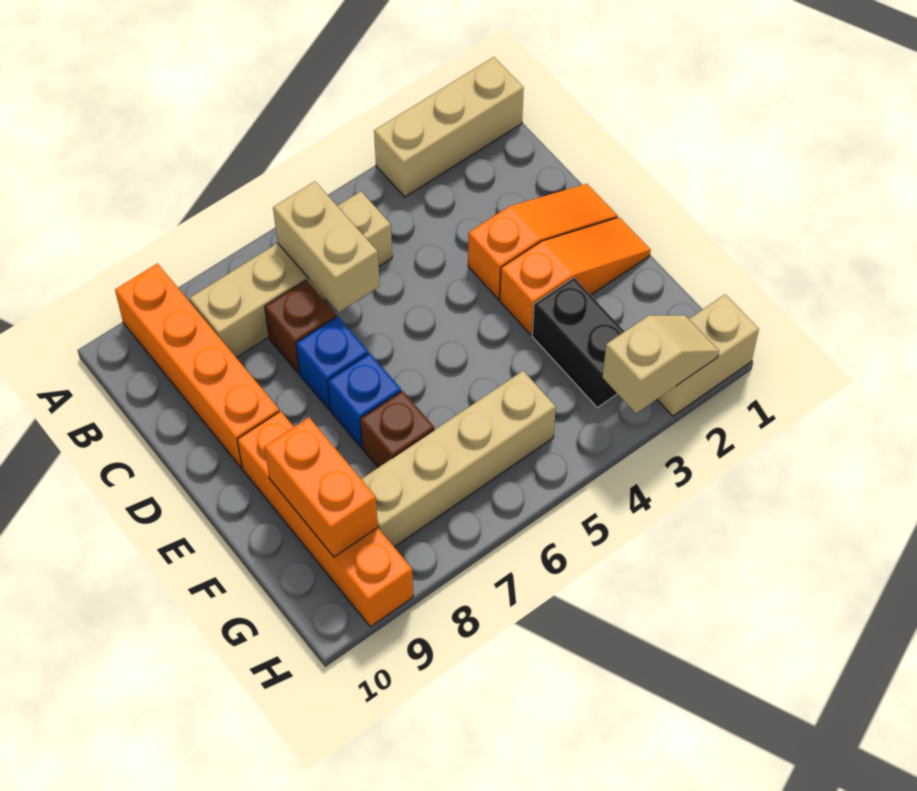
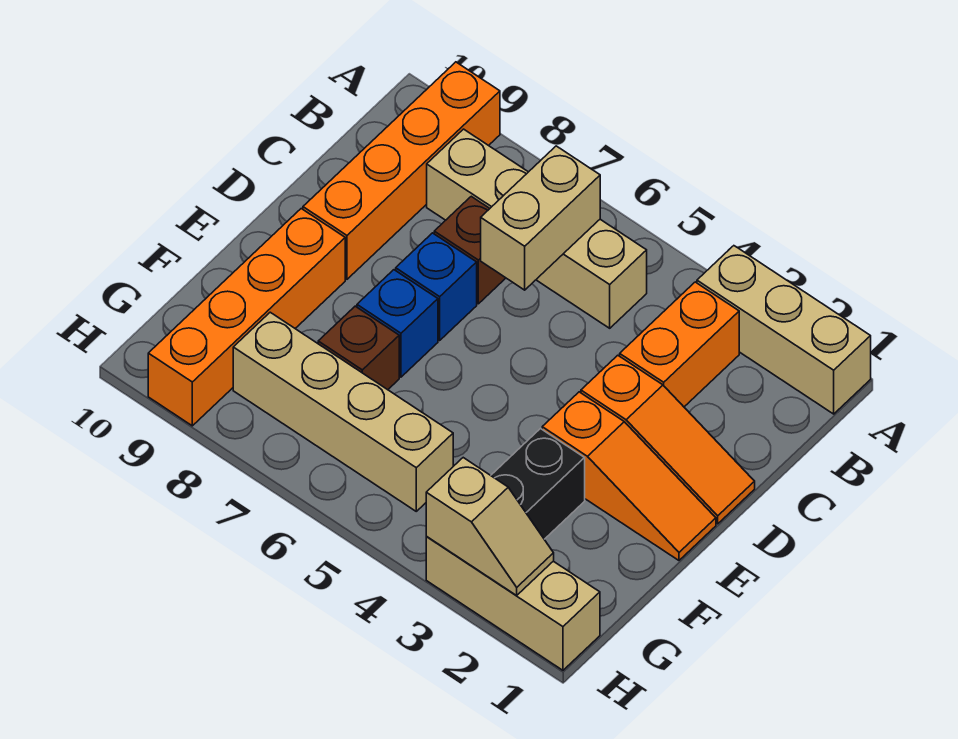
orange brick F9:G9 level 2 -> orange brick B3:C3 level 1
tan brick H1:H2 level 1 -> tan brick H1:H3 level 1

